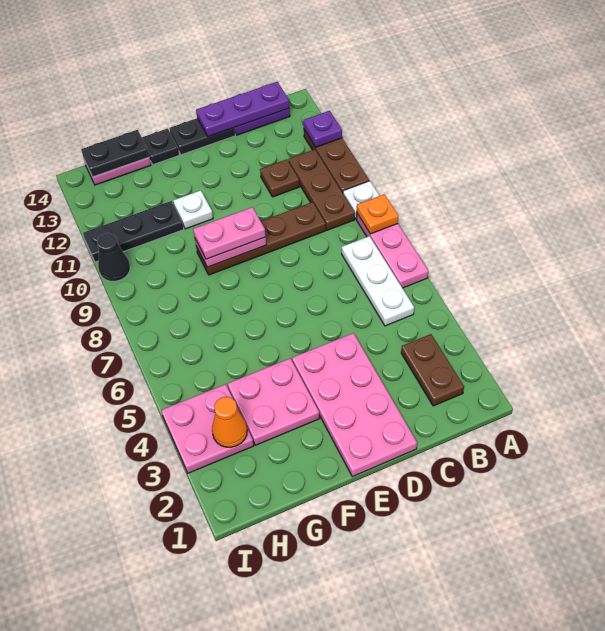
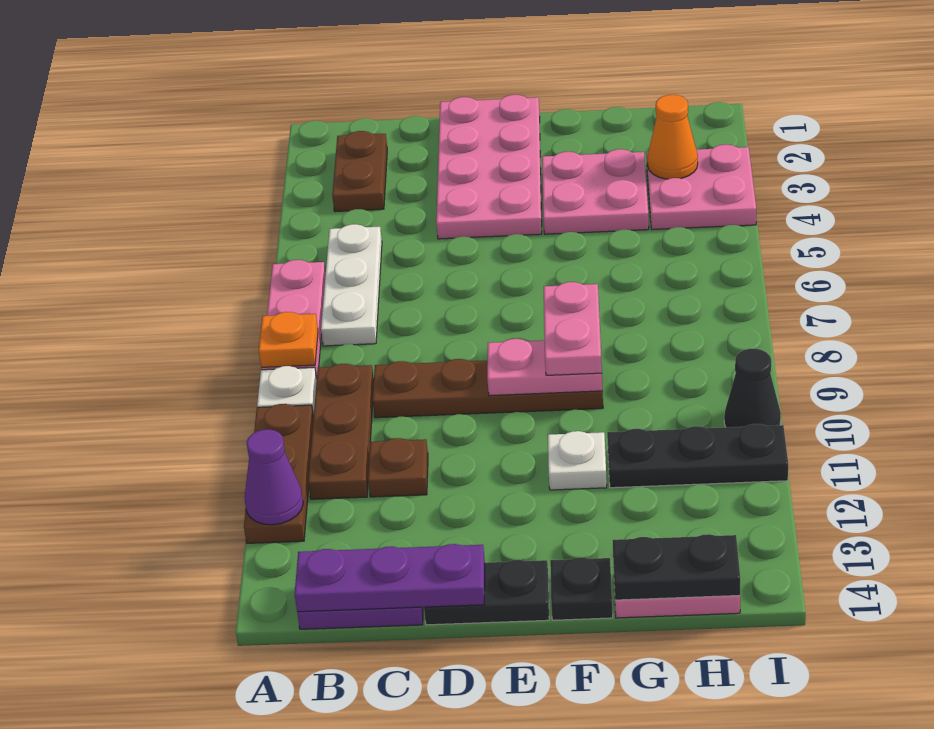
purple plate A12 level 2 -> purple cone A12 level 2
pink plate E9:F9 level 3 -> pink plate F8:F9 level 3

